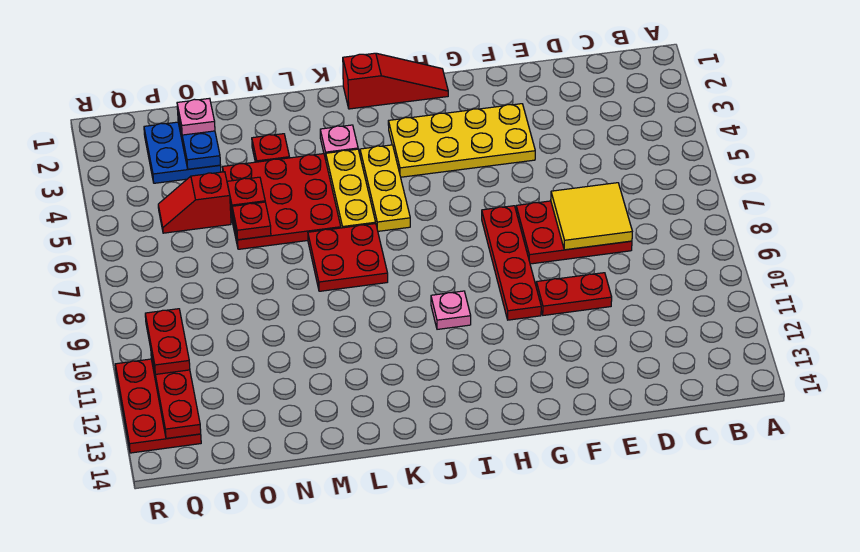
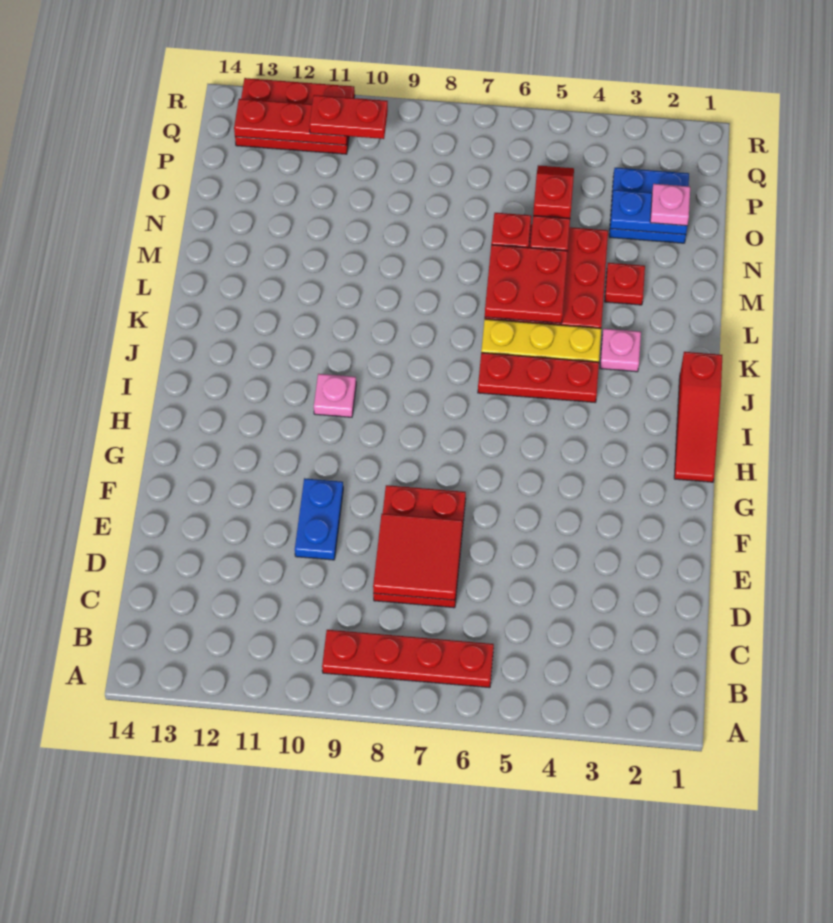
yellow tile D7:E8 level 2 -> red tile D7:E8 level 2
red plate E10:F10 level 1 -> blue plate E10:F10 level 1
yellow plate F3:I4 level 1 -> none
red plate G7:G10 level 1 -> red plate B6:B9 level 1
yellow plate J4:J6 level 1 -> red plate J4:J6 level 1
red plate K7:L8 level 1 -> red plate L5:M6 level 2

